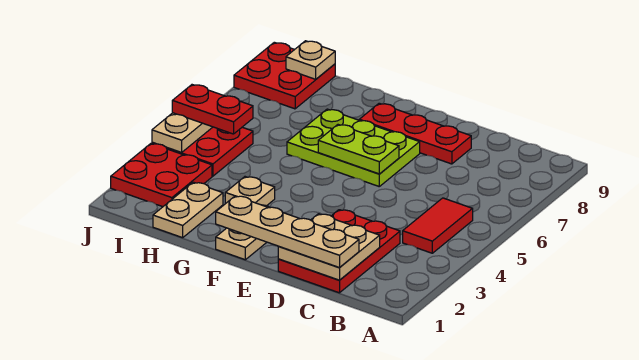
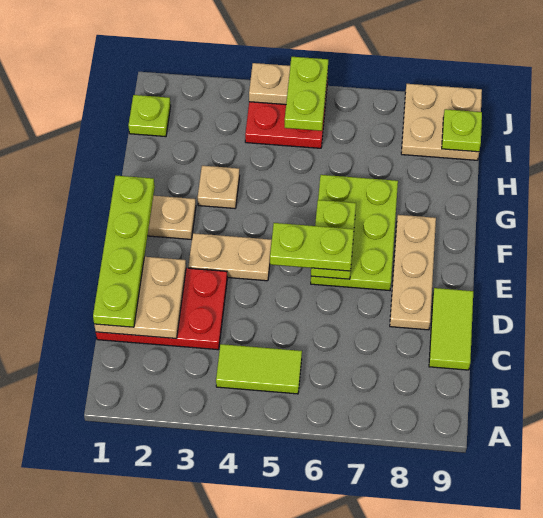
red tile B4:B5 level 1 -> lime tile B4:B5 level 1
tan plate C1:F1 level 3 -> lime plate C1:F1 level 3
none -> lime tile C9:D9 level 1
red plate D8:F8 level 1 -> tan plate D8:F8 level 1
none -> lime plate E5:E6 level 3
tan plate H1:H2 level 1 -> tan plate E3:E4 level 1
none -> lime plate I1 level 1
red plate I2:J3 level 1 -> none
red plate I5:J5 level 3 -> lime plate I5:J5 level 3
red plate I8:J9 level 1 -> tan plate I8:J9 level 1
tan plate I9 level 2 -> lime plate I9 level 2

